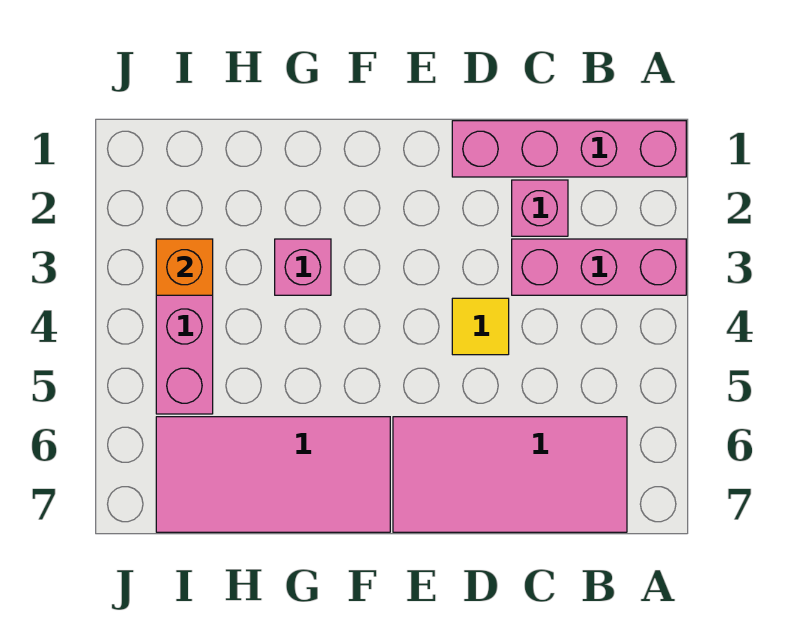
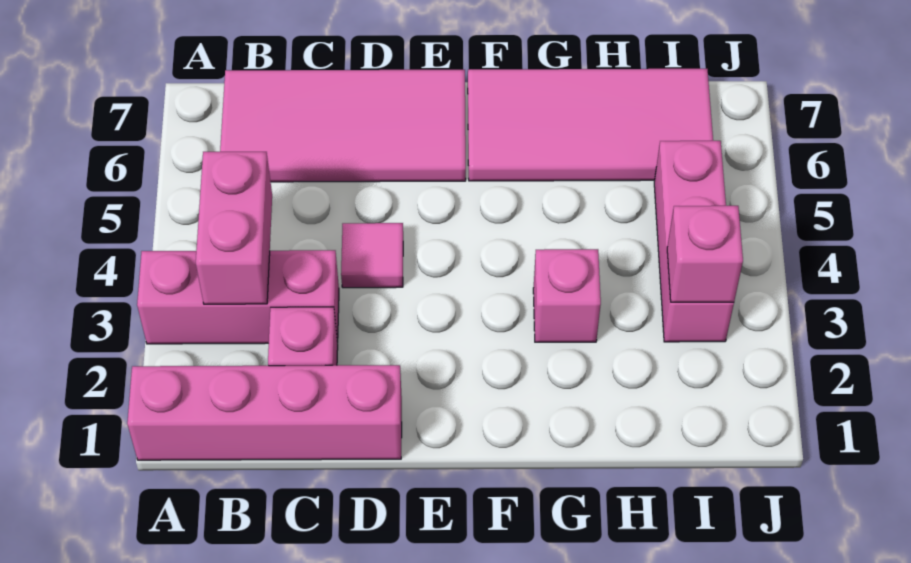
none -> pink brick B3:B4 level 2
yellow tile D4 level 1 -> pink tile D4 level 1
orange brick I3 level 2 -> pink brick I3 level 2

